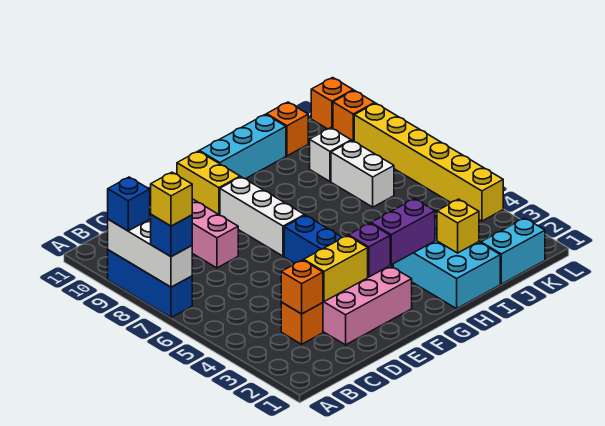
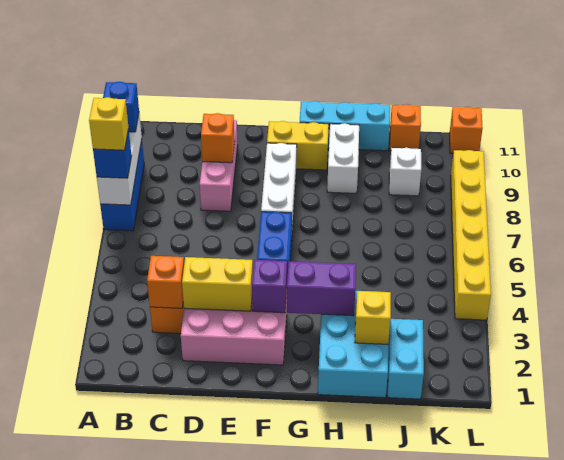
yellow brick F10:F11 level 1 -> yellow brick F10:G10 level 1
cyan brick J1:K1 level 1 -> cyan brick J1:J2 level 1
white brick J7:J8 level 1 -> white brick H9:H10 level 1
orange brick L10 level 1 -> orange brick D9 level 2

